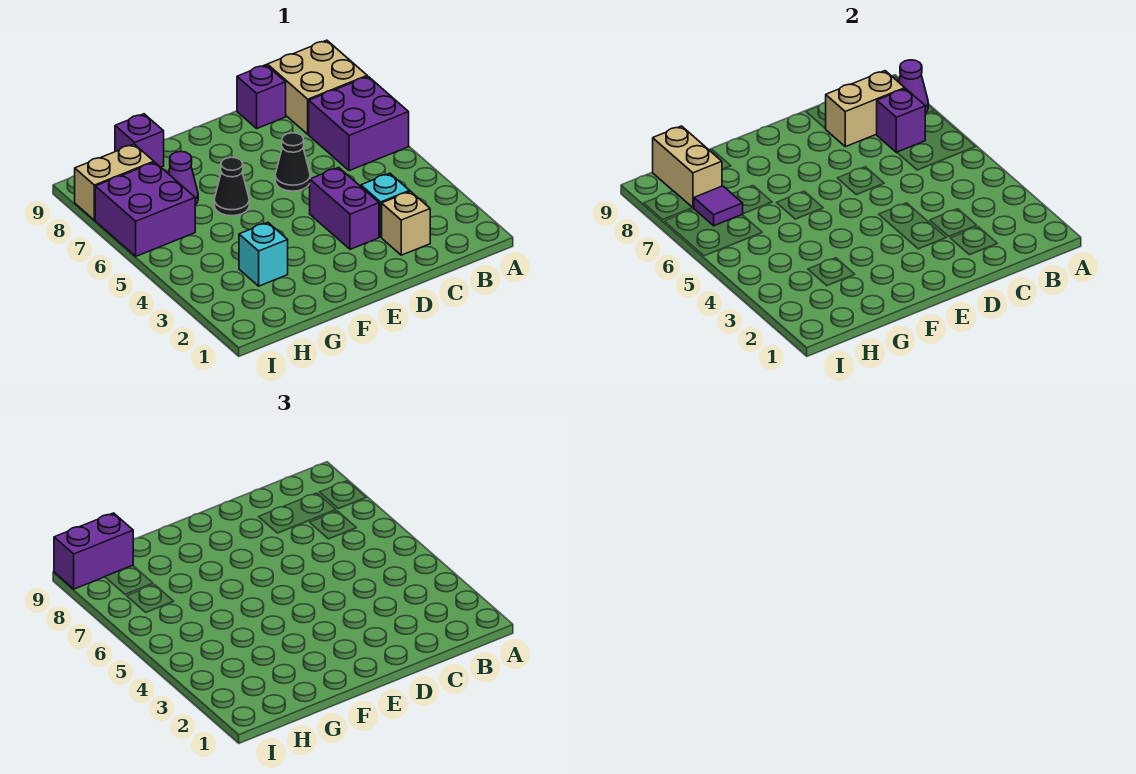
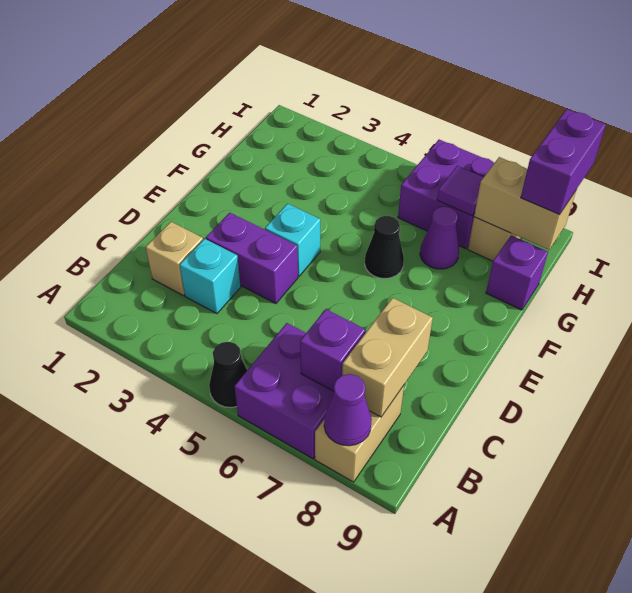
tan brick A8:B9 level 1 -> tan brick A8:B8 level 1
purple brick C9 level 1 -> none
black cone D6 level 1 -> black cone A5 level 1
cyan brick G3 level 1 -> cyan brick E4 level 1

